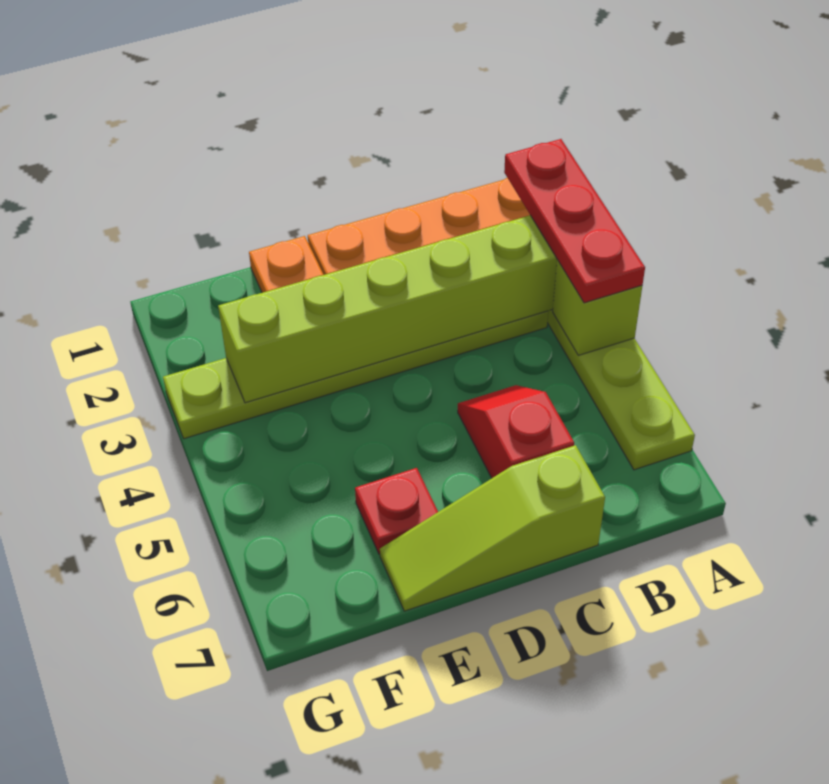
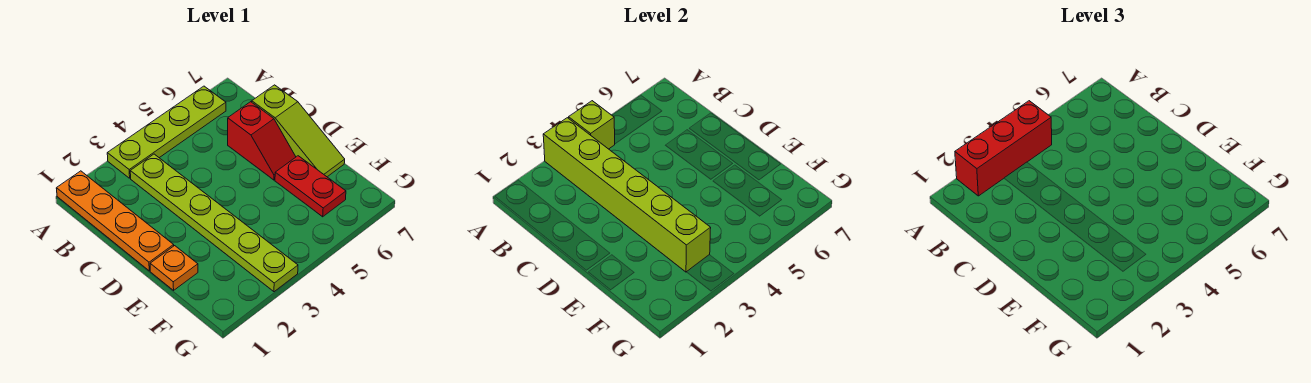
red plate A2:A4 level 3 -> red brick A2:A4 level 3
red slope C5:C6 level 1 top 6 -> red slope C6:D6 level 1 top C
red plate E6 level 1 -> red plate E6:F6 level 1

